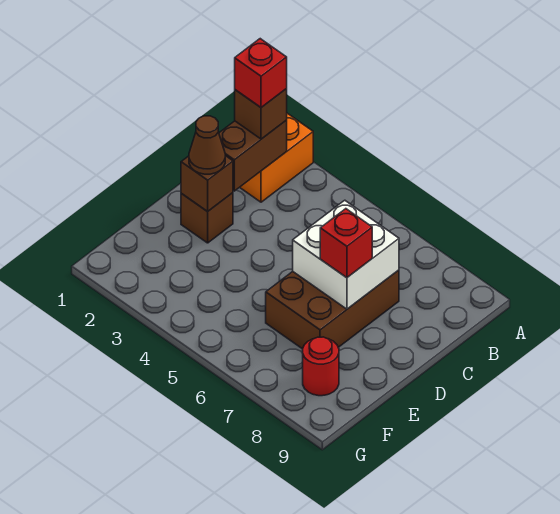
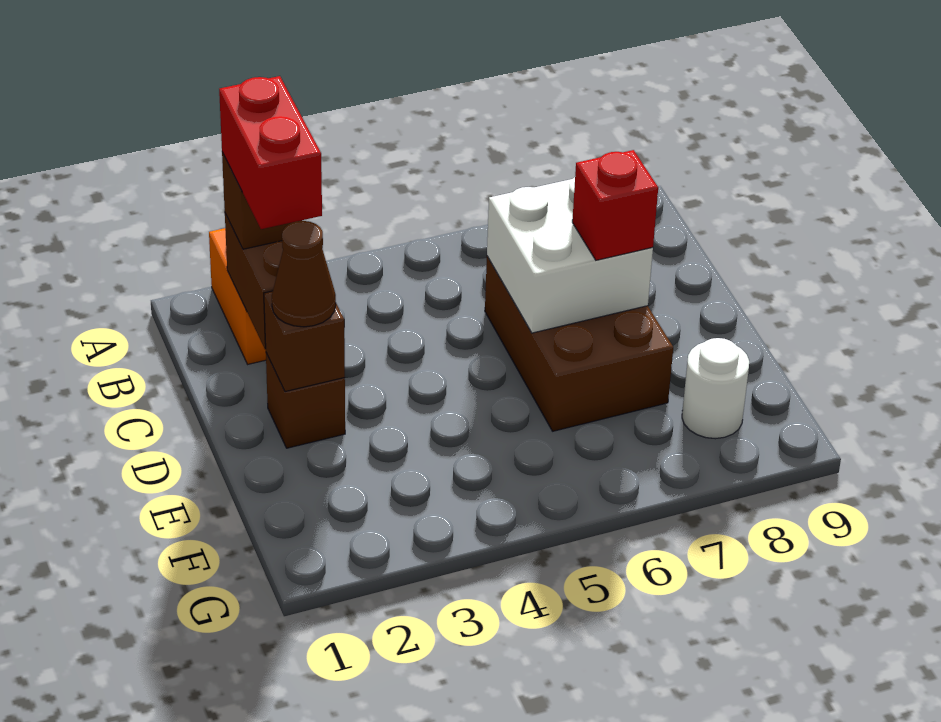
red brick B2 level 4 -> red brick B2:C2 level 4
red round brick F8 level 1 -> white round brick F8 level 1

